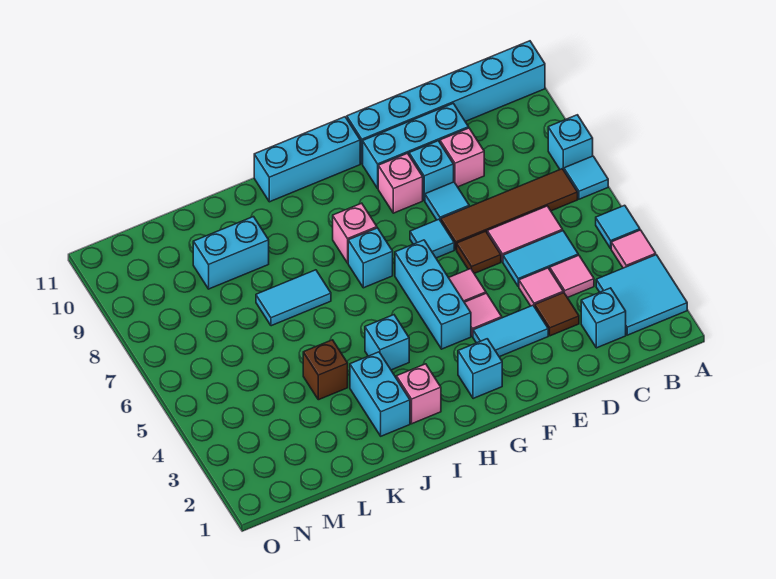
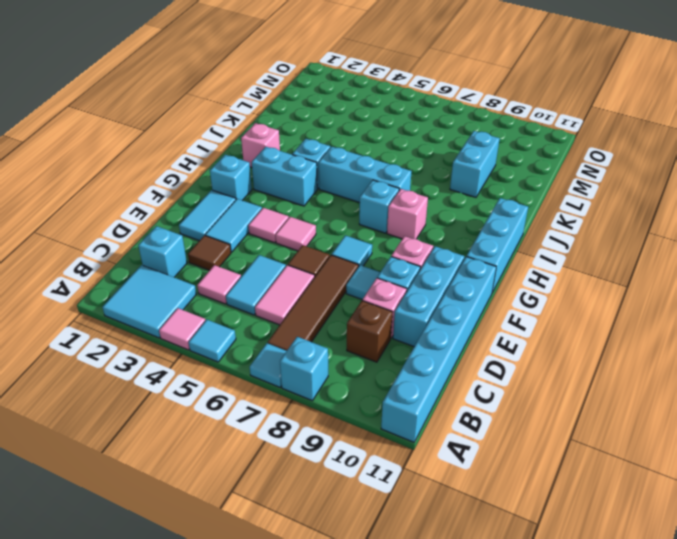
pink tile D4 level 1 -> none
cyan brick G4:G6 level 1 -> cyan brick I5:I7 level 1
cyan brick J2:J3 level 1 -> cyan brick H3:H4 level 1
cyan tile J7:K7 level 1 -> cyan tile E2:F2 level 1
brown brick K4 level 1 -> brown brick C9 level 1

